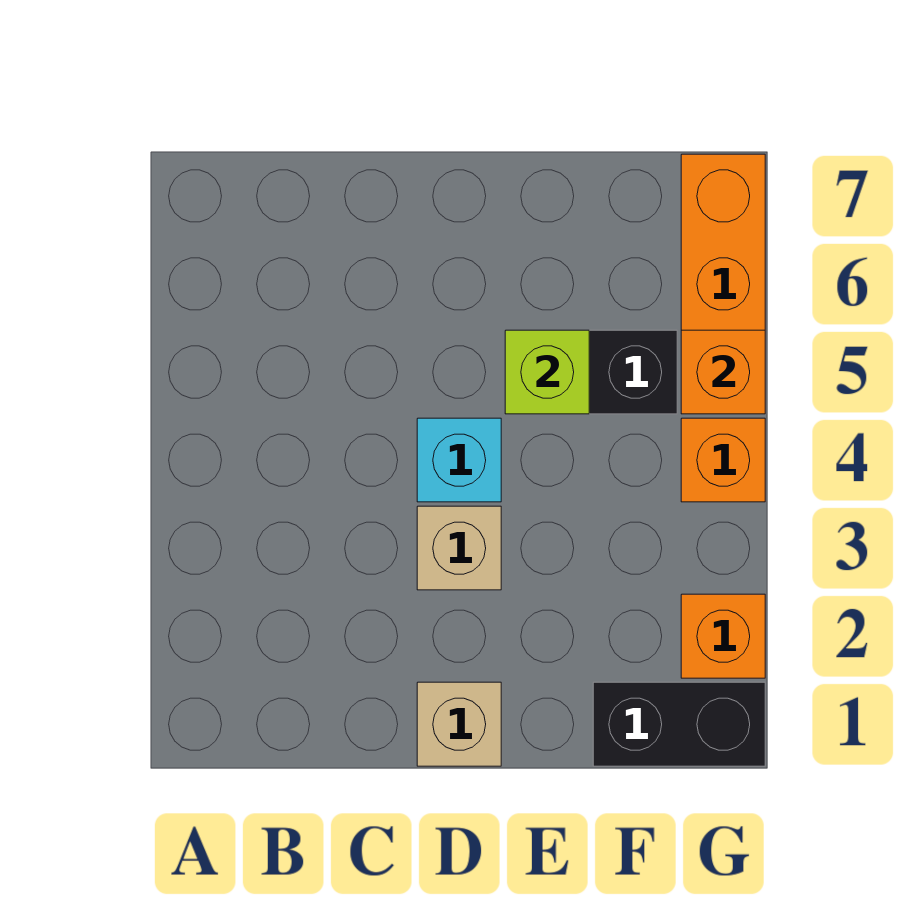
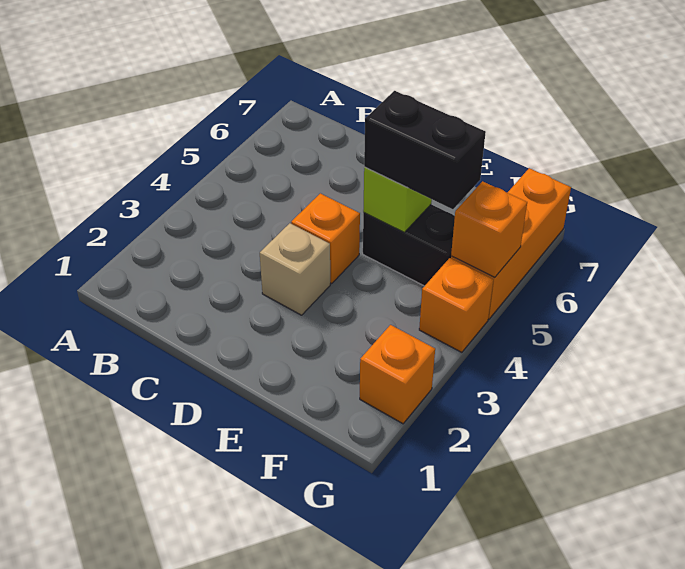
tan brick D1 level 1 -> none
cyan brick D4 level 1 -> orange brick D4 level 1
black brick F1:G1 level 1 -> black brick E5:F5 level 3

